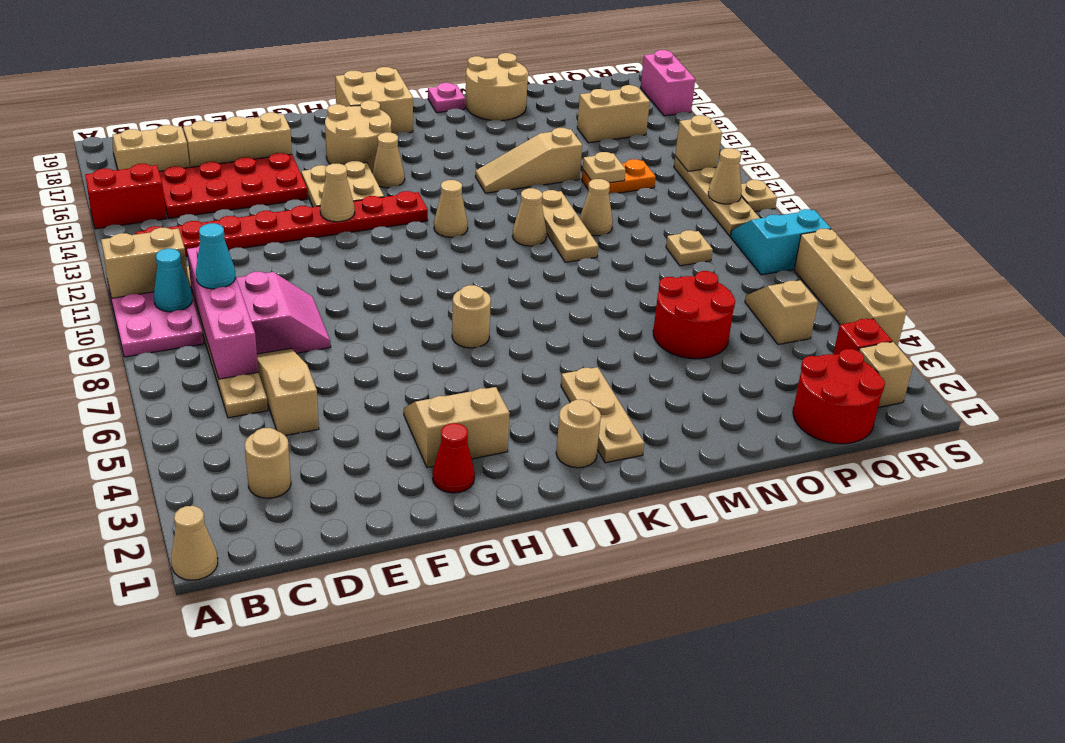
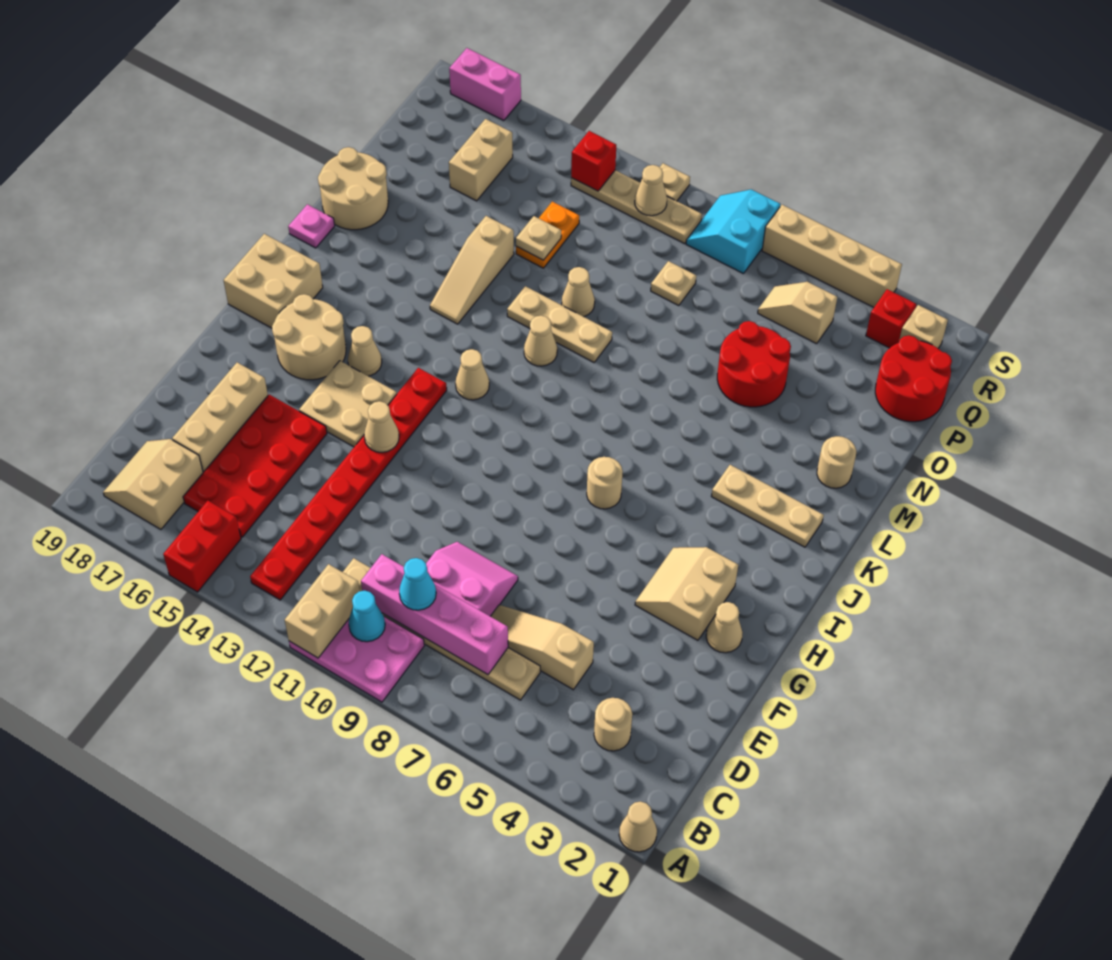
red cone G2 level 1 -> tan cone G2 level 1
tan round brick J2 level 1 -> tan round brick M2 level 1
tan brick R13 level 2 -> red brick R13 level 2

